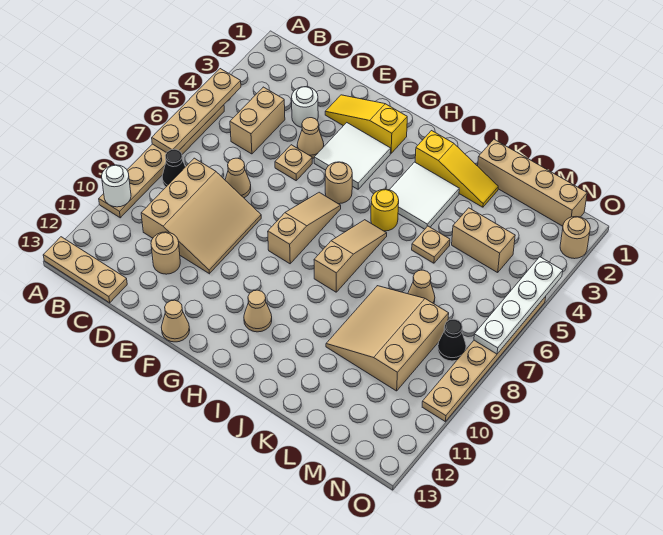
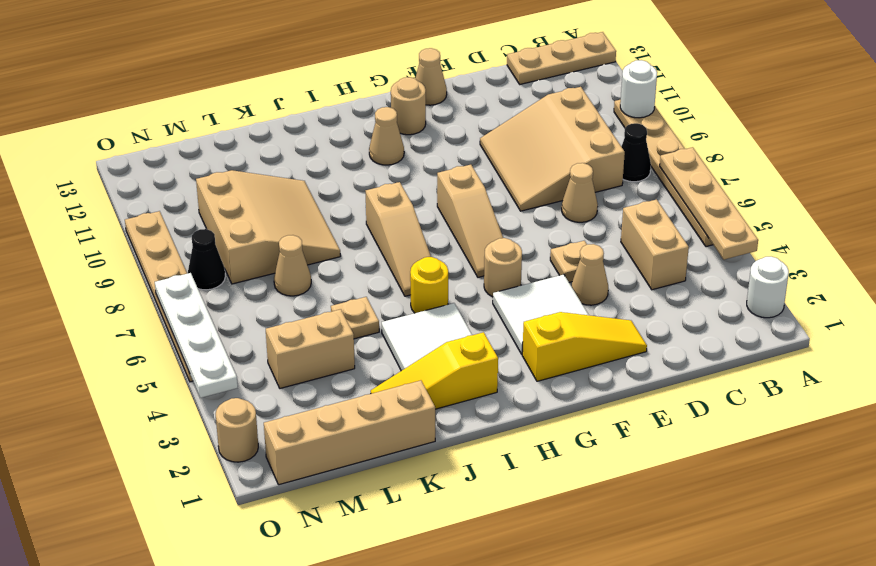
white round brick D3 level 1 -> white round brick A2 level 1
tan round brick D11 level 1 -> tan round brick G12 level 1

